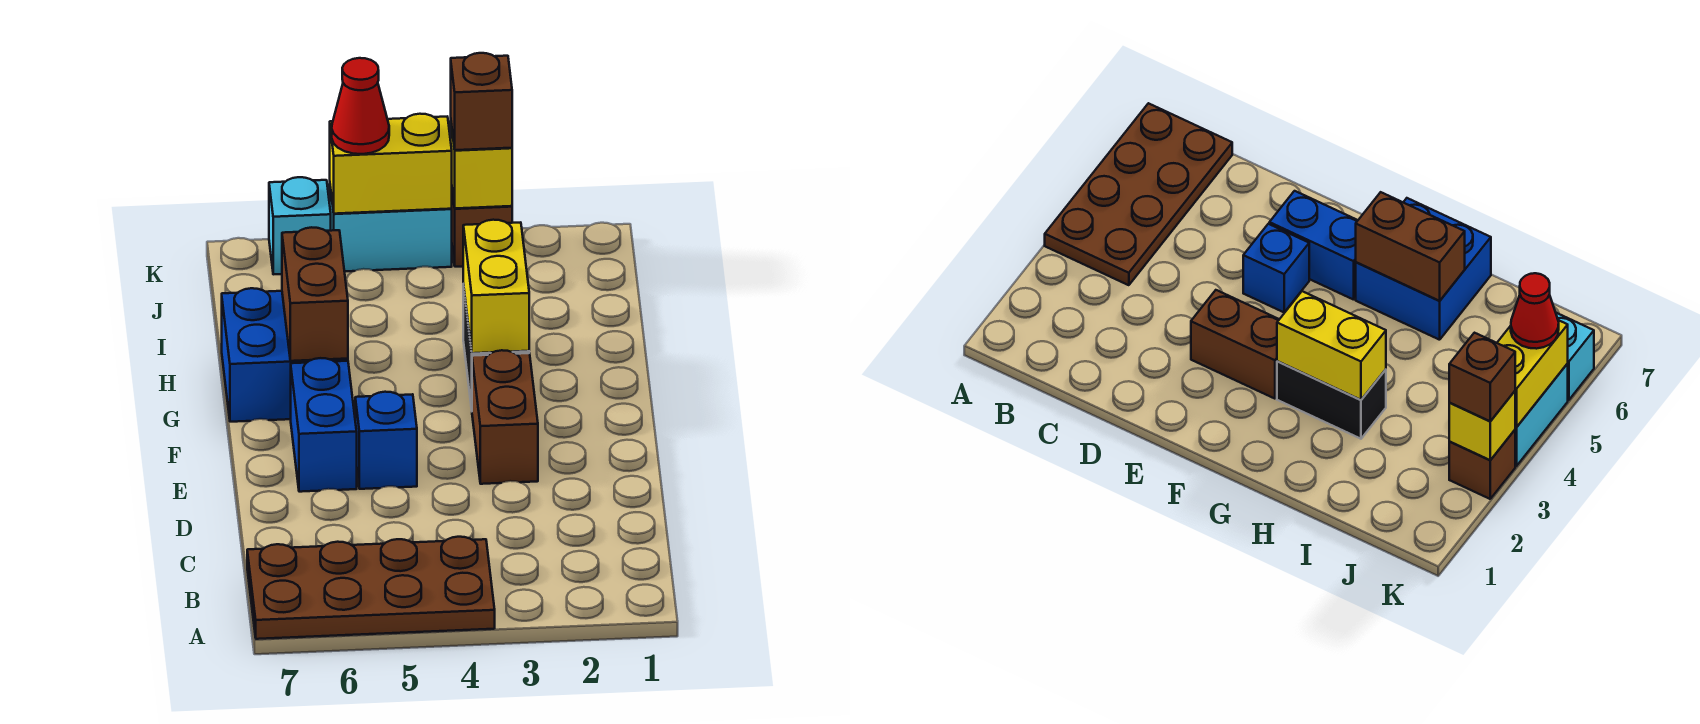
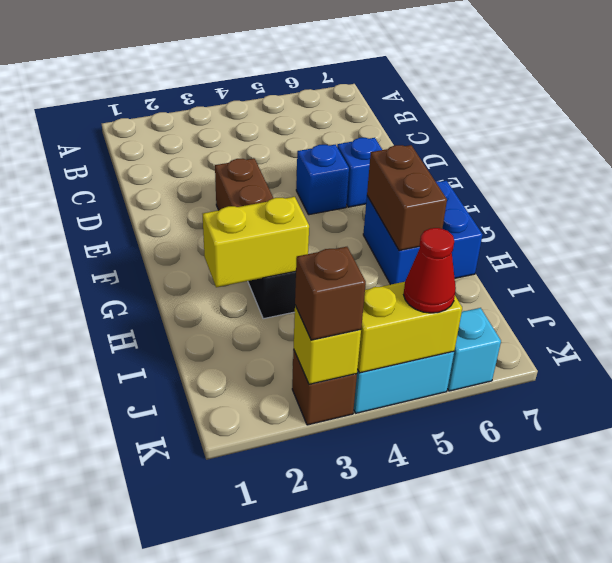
brown plate A4:B7 level 1 -> none
blue brick E6:F6 level 1 -> blue brick E6 level 1
yellow brick G3:H3 level 2 -> yellow brick H2:H3 level 2

